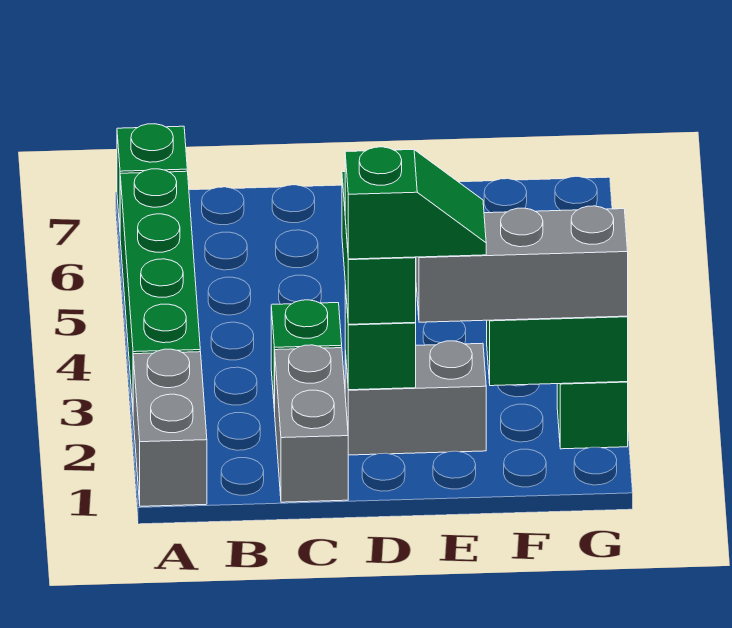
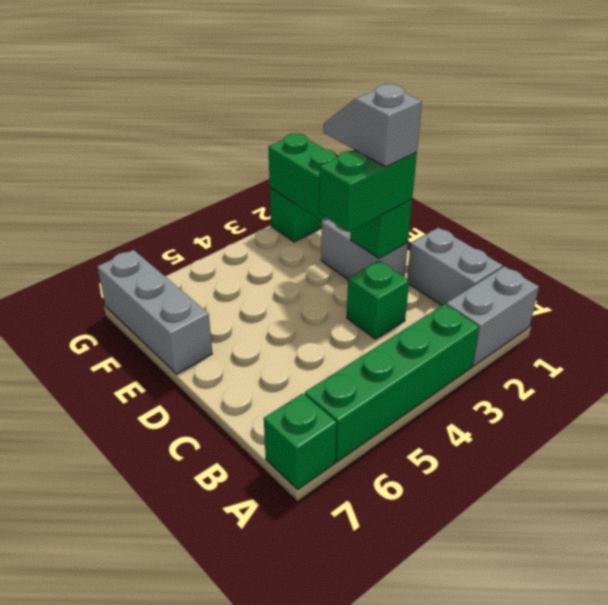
grey brick C1:C2 level 1 -> grey brick B1:C1 level 1
green slope D2:E2 level 4 top D -> grey slope D2:E2 level 4 top D
grey brick E2:G2 level 3 -> grey brick E7:G7 level 1

